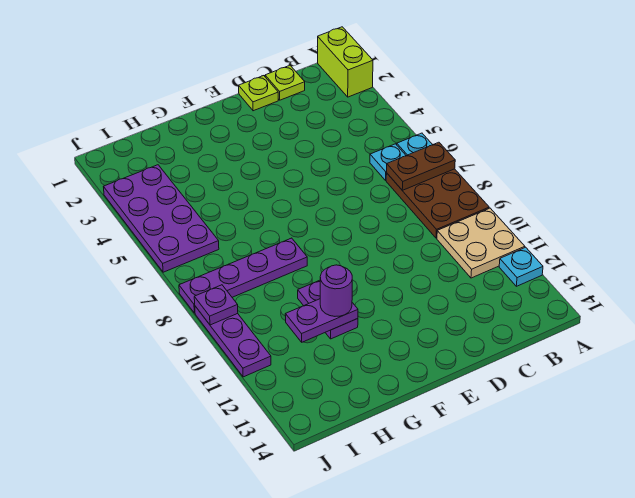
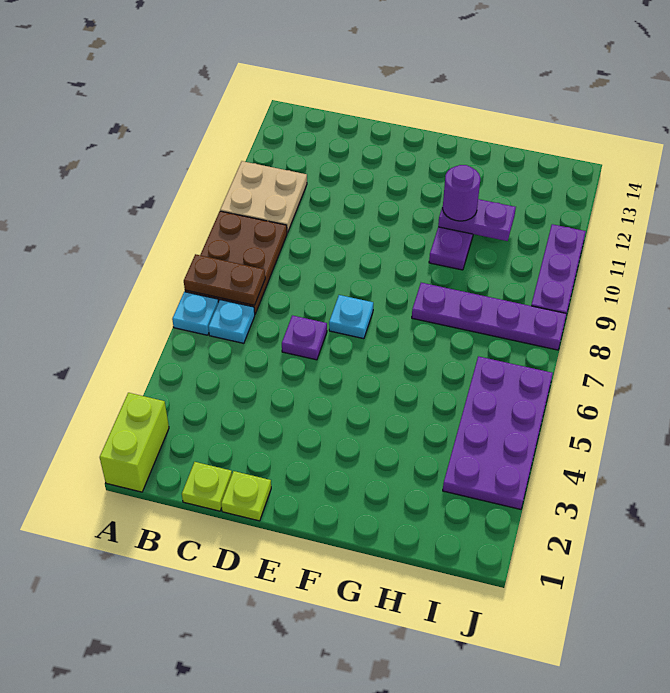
cyan plate A12 level 1 -> cyan plate E7 level 1
purple plate J9 level 2 -> purple plate D6 level 1

